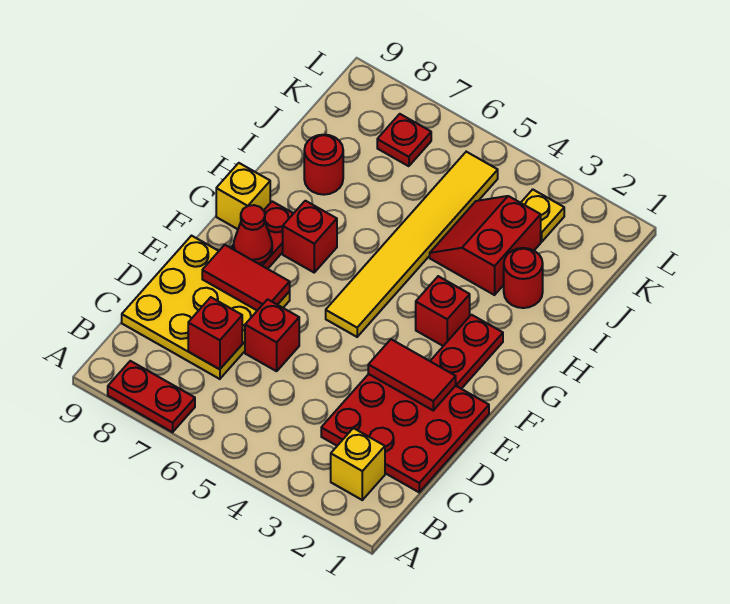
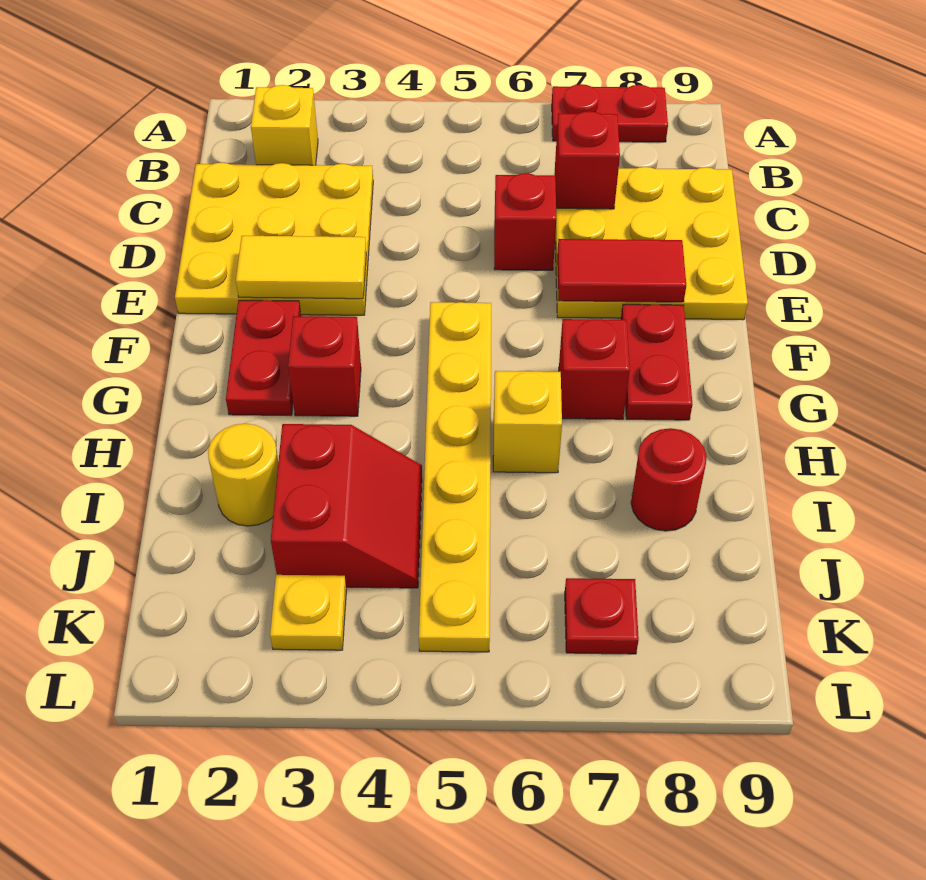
red plate C1:E3 level 1 -> yellow plate C1:E3 level 1
red tile E2:E3 level 2 -> yellow tile E2:E3 level 2
yellow tile F5:K5 level 1 -> yellow plate F5:K5 level 1
red cone F8 level 2 -> none
yellow brick G9 level 1 -> yellow brick H6 level 1
red round brick I2 level 1 -> yellow round brick I2 level 1

